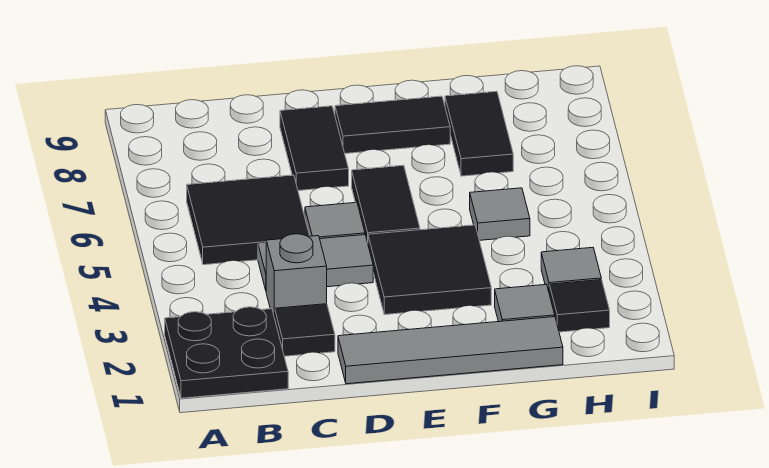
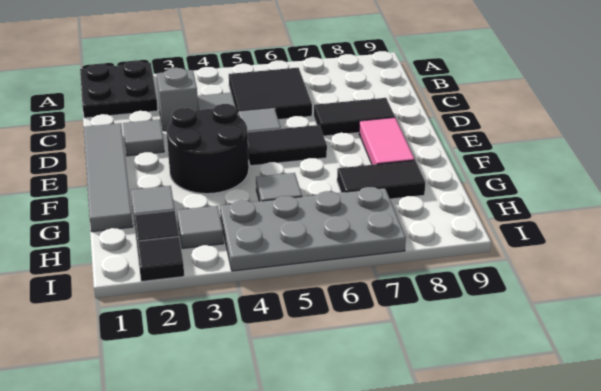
black tile C2 level 1 -> black tile I2 level 1
none -> grey tile D2 level 1
black tile E3:F4 level 1 -> black round brick E3:F4 level 1
black tile E8:F8 level 1 -> pink tile E8:F8 level 1
none -> grey plate H4:I7 level 1

